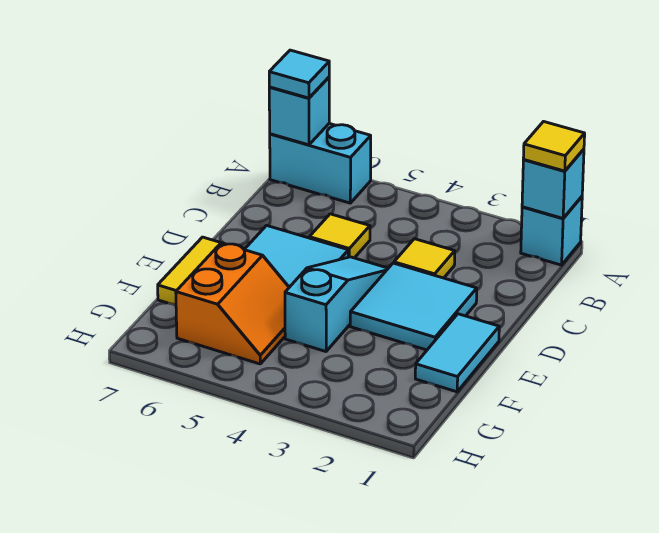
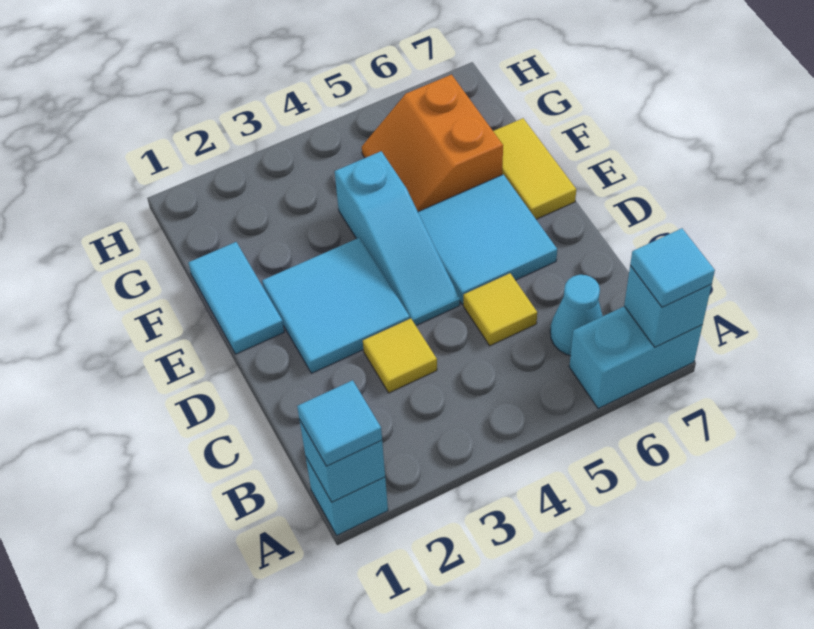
yellow tile A1 level 3 -> cyan tile A1 level 3
none -> cyan cone B6 level 1

